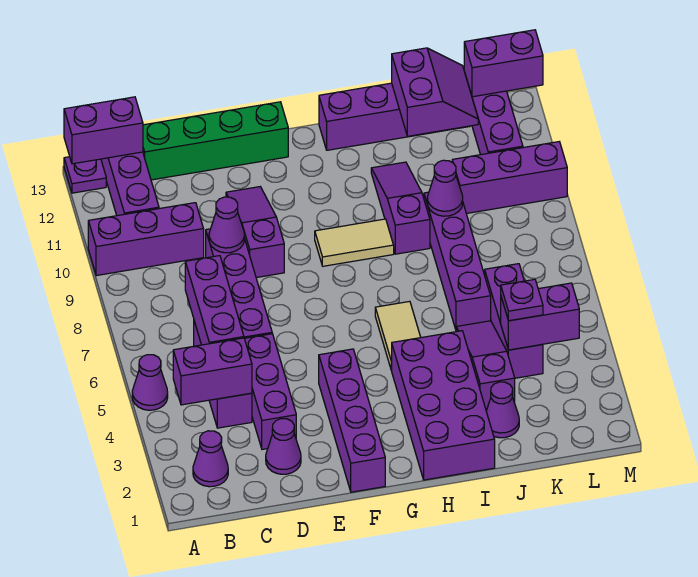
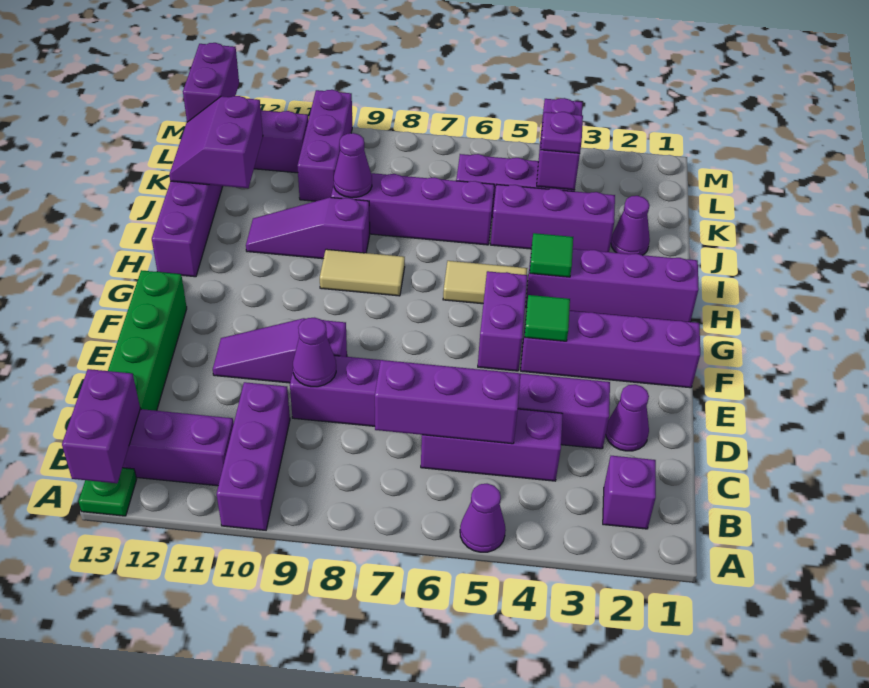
purple plate A13 level 1 -> green plate A13 level 1
purple cone B2 level 1 -> purple brick B2 level 1
purple brick B4:C4 level 2 -> purple brick F5:G5 level 1
none -> green tile F4 level 2
tan tile G9:H9 level 1 -> tan tile H8:H9 level 1
purple brick H1:I4 level 1 -> purple brick H1:H4 level 1
none -> green tile H4 level 2
purple slope J3:J5 level 1 top 3 -> purple brick J3:J5 level 1
purple slope J12:K13 level 2 top J -> purple slope J12:K13 level 2 top 12

